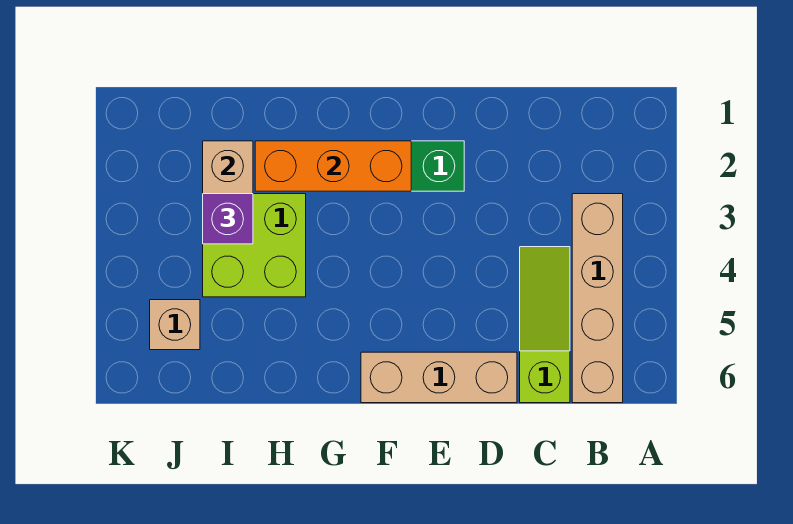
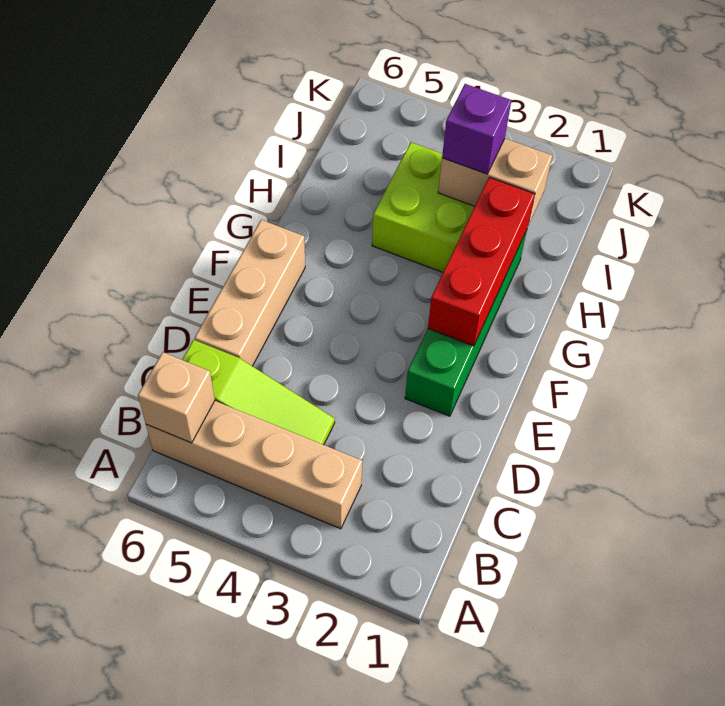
orange brick F2:H2 level 2 -> red brick F2:H2 level 2
tan brick J5 level 1 -> tan brick B6 level 2

